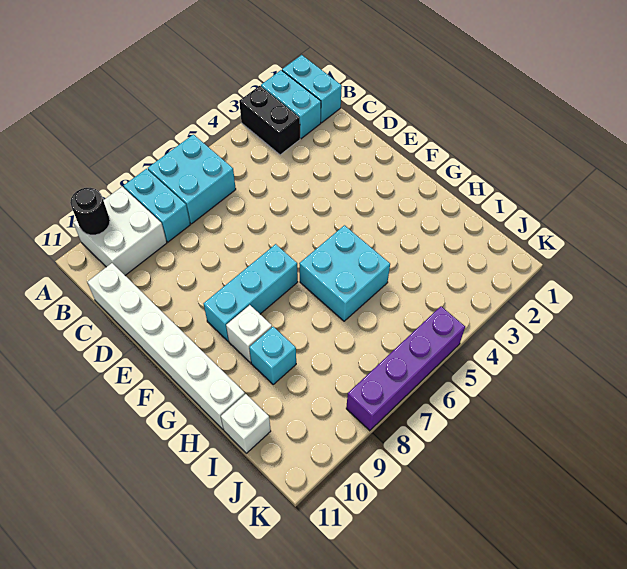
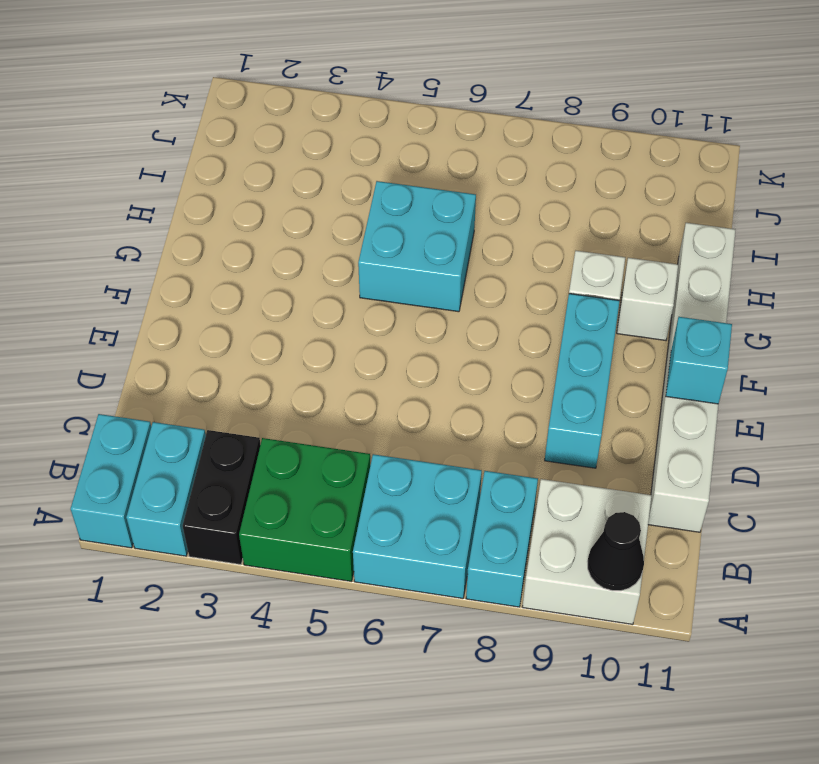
none -> green brick A4:B5 level 1
black round brick A10 level 2 -> black cone A10 level 2
cyan brick F7:F9 level 1 -> cyan brick D9:F9 level 1
cyan brick H9 level 1 -> cyan brick E11 level 2
white brick I11 level 1 -> white brick G10 level 1
purple brick K5:K8 level 1 -> none

